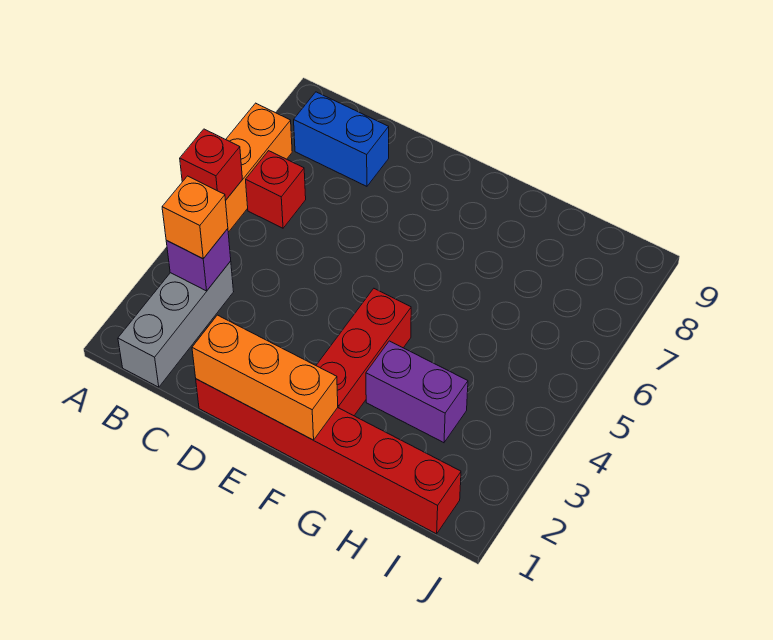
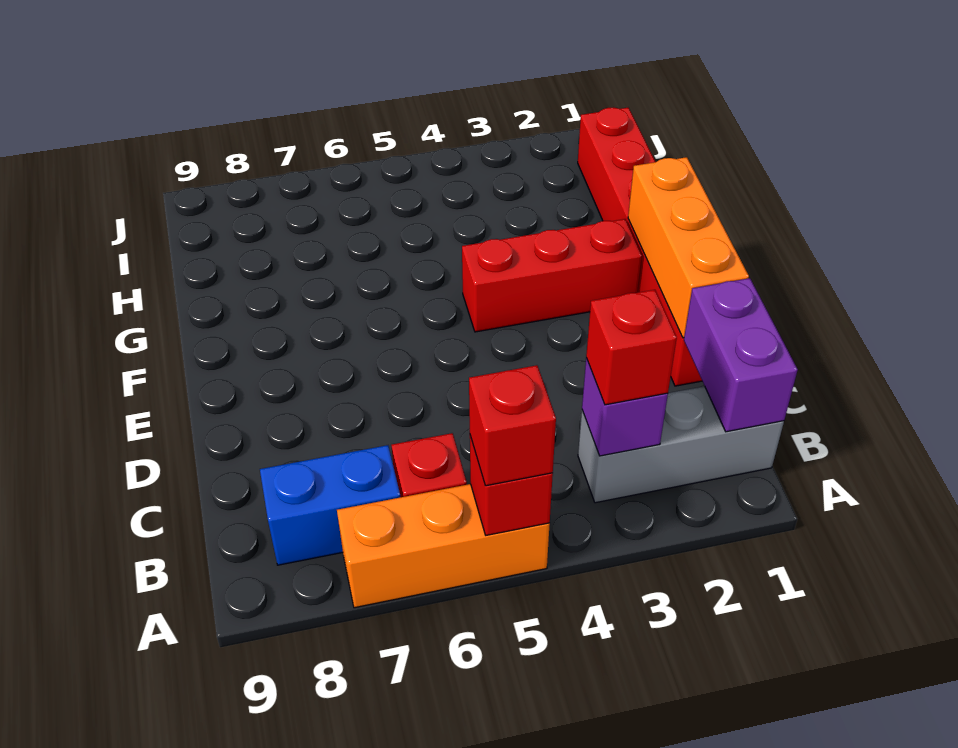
none -> red brick A5 level 3
orange brick B3 level 3 -> red brick B3 level 3
blue brick B8:C8 level 1 -> blue brick B7:B8 level 1
purple brick G3:H3 level 1 -> purple brick B1:C1 level 2

